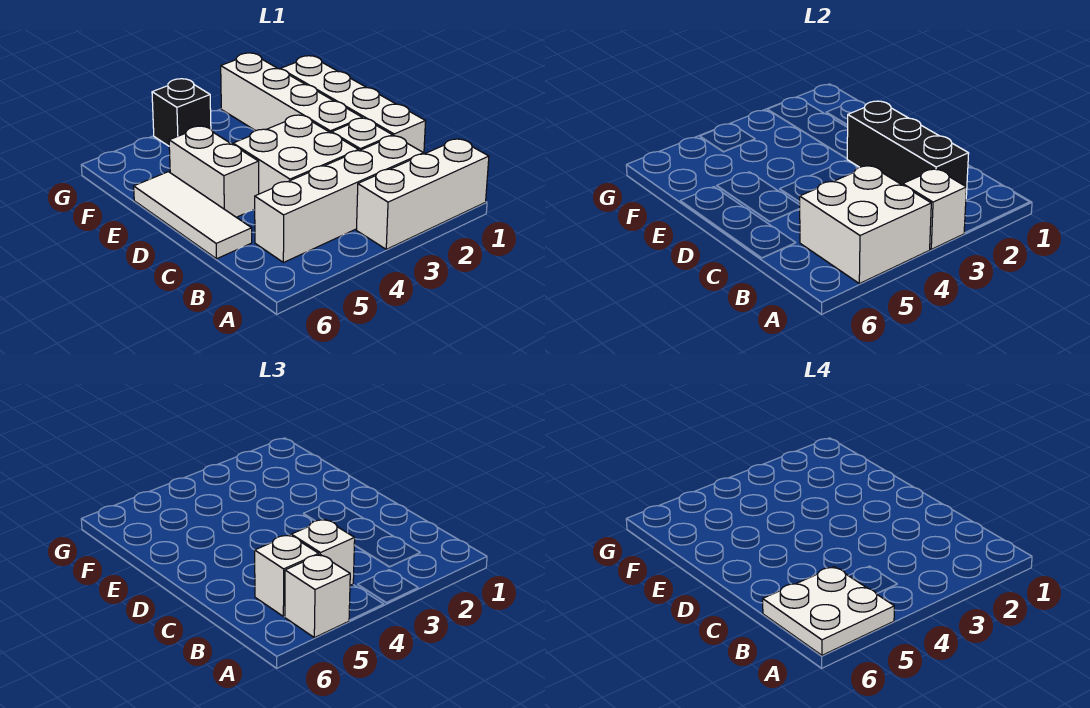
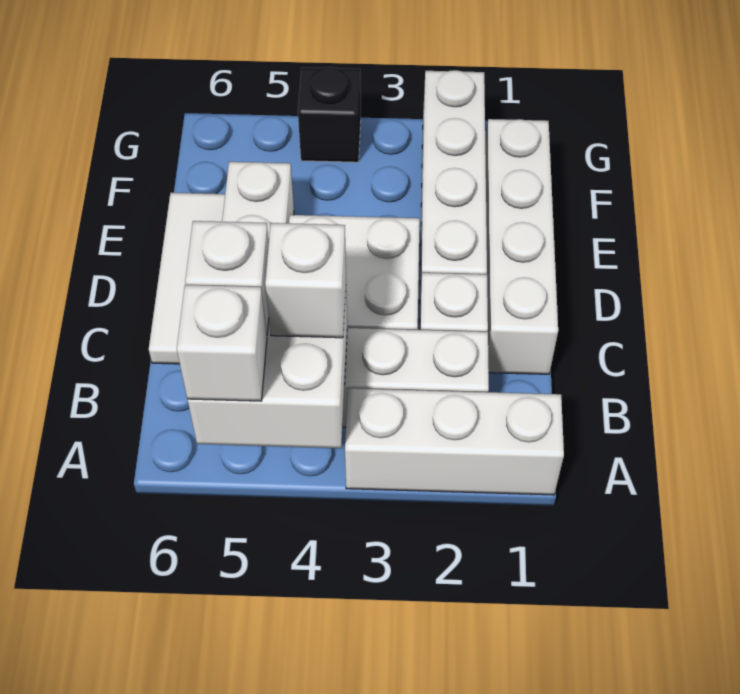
white brick A3 level 2 -> none
white plate A5:B6 level 4 -> none
black brick B2:D2 level 2 -> none

